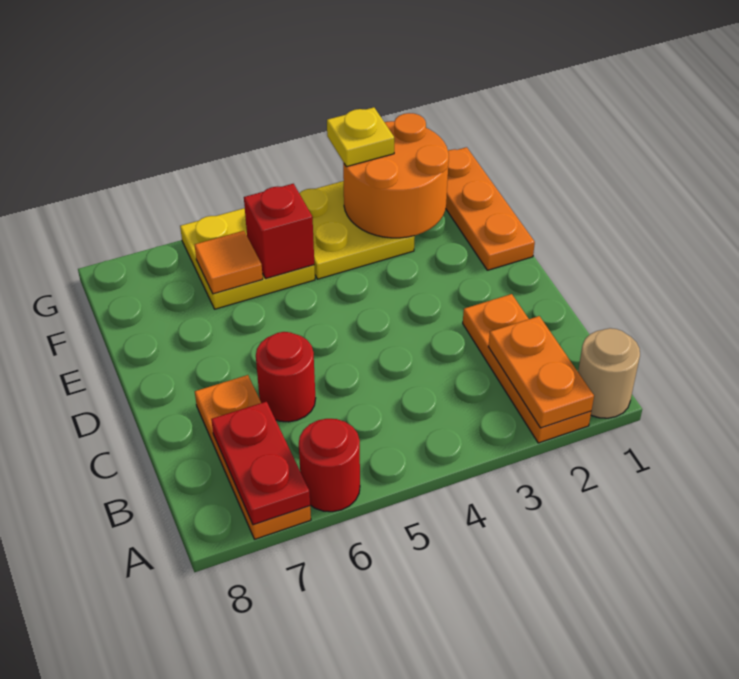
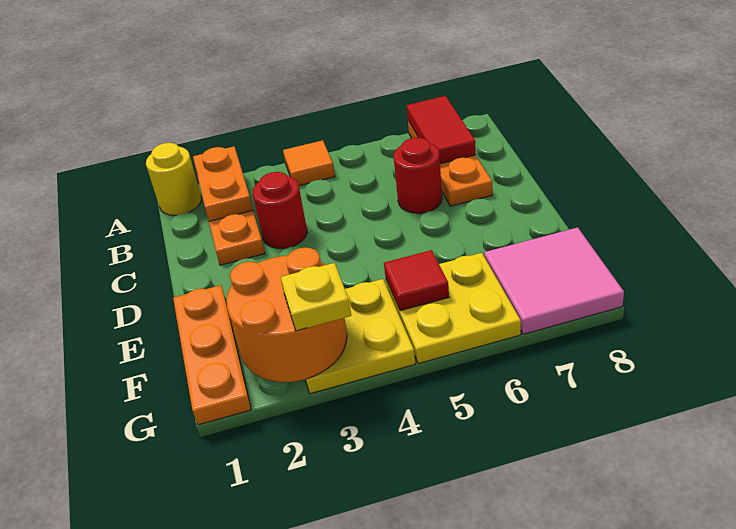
tan round brick A1 level 1 -> yellow round brick A1 level 1
red round brick A6 level 1 -> red round brick C3 level 1
red plate A7:B7 level 2 -> red tile A7:B7 level 2
red brick F5 level 2 -> red tile F5 level 2
orange tile F6 level 2 -> orange tile A4 level 1
none -> pink tile F7:G8 level 1

